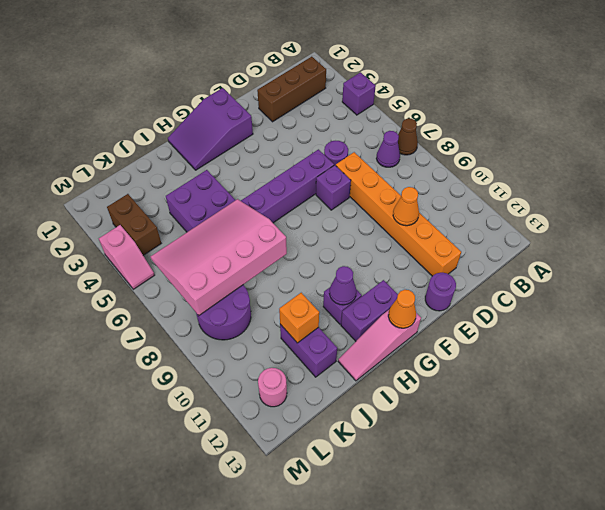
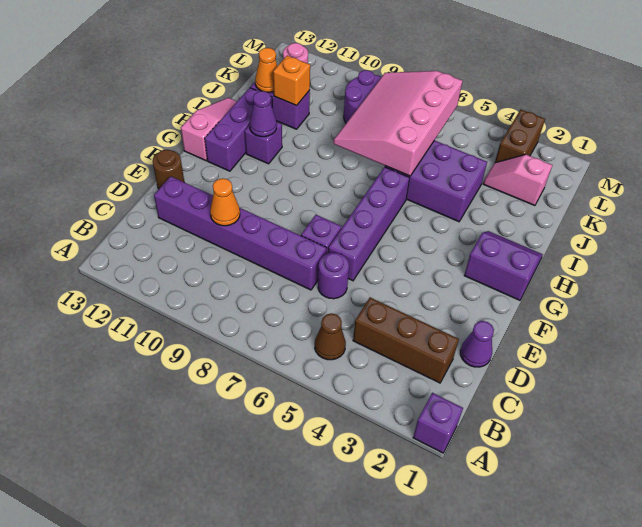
purple brick A4 level 1 -> purple brick A1 level 1
brown cone A7 level 1 -> brown cone B5 level 1
brown brick B2:D2 level 1 -> brown brick C2:C4 level 1
purple cone B7 level 1 -> purple cone D1 level 1
orange brick D7:D12 level 1 -> purple brick D7:D12 level 1
purple round brick E13 level 1 -> brown round brick E13 level 1
purple slope F1:H2 level 1 top F -> purple slope G1:H2 level 1 top G
purple brick G12:H12 level 1 -> purple brick G12:I12 level 1
orange cone G13 level 2 -> orange cone J12 level 2
pink slope I6:L8 level 2 top 8 -> pink slope I6:L8 level 2 top 6
brown brick L3:L4 level 1 -> brown brick L3:M3 level 1
pink slope M4:M5 level 1 top 4 -> pink slope K2:K3 level 1 top 2

